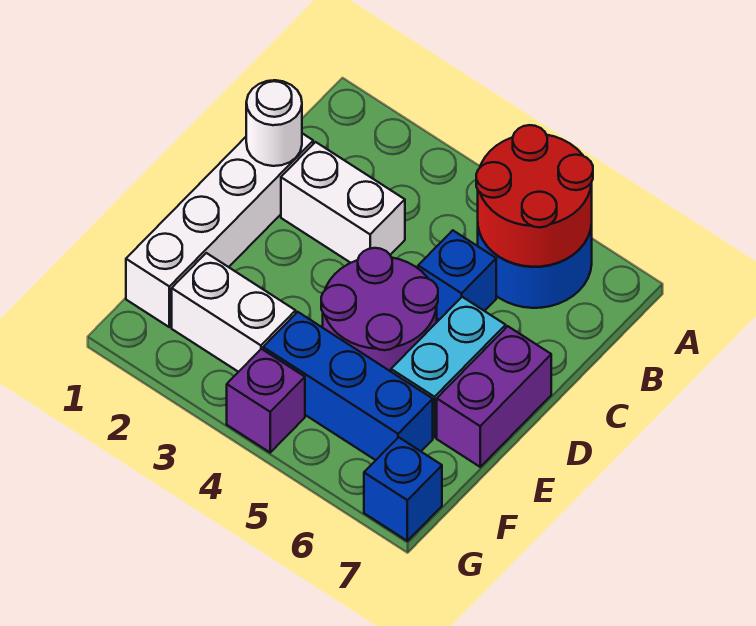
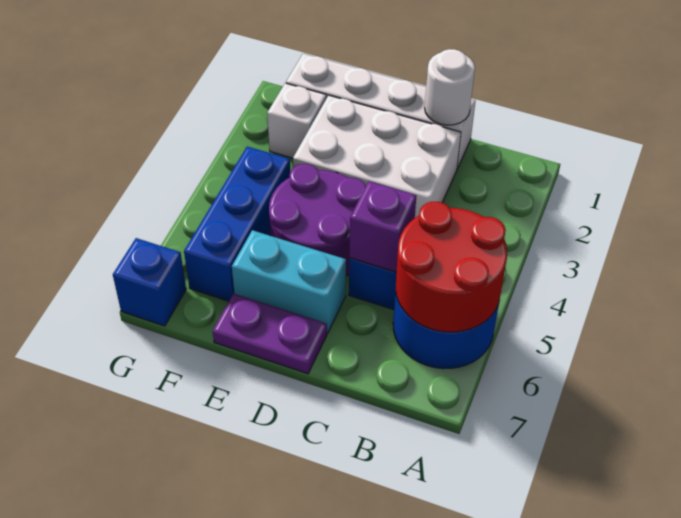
white brick C2:C3 level 1 -> white brick C2:E3 level 1
purple brick D7:E7 level 1 -> purple plate D7:E7 level 1
white brick F2:F3 level 1 -> white brick F2 level 1
purple brick G4 level 1 -> purple brick C5 level 2

